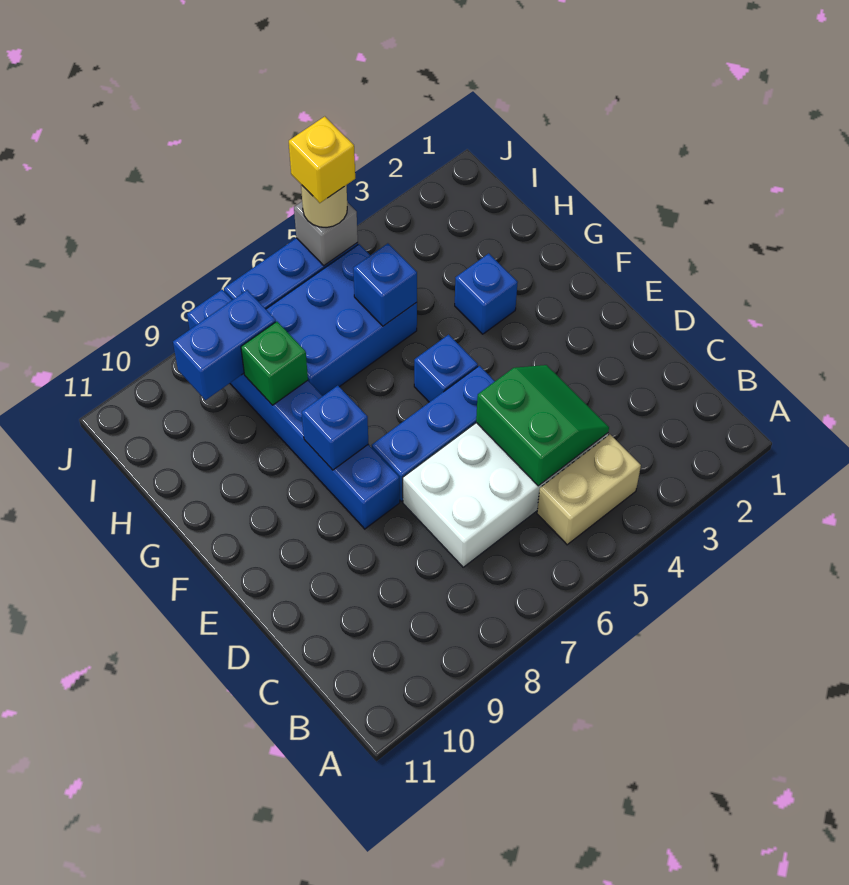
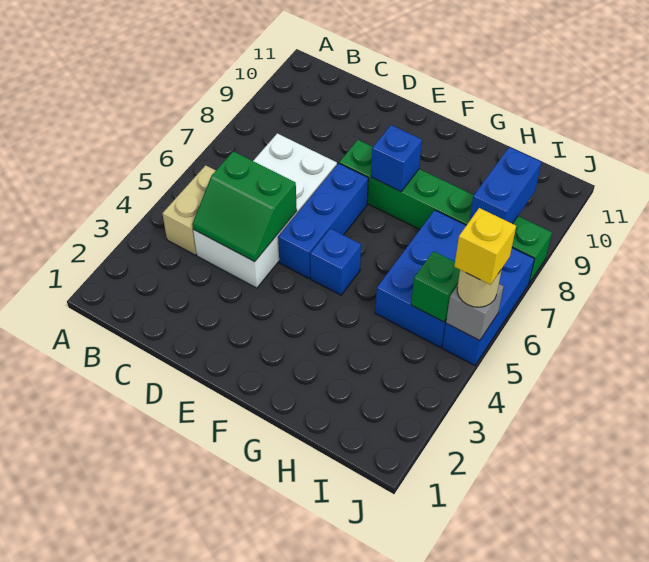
blue brick E8:J8 level 1 -> green brick E8:J8 level 1
blue brick G3 level 1 -> none
blue brick H5 level 2 -> none
green brick H8 level 2 -> green brick I5 level 2

